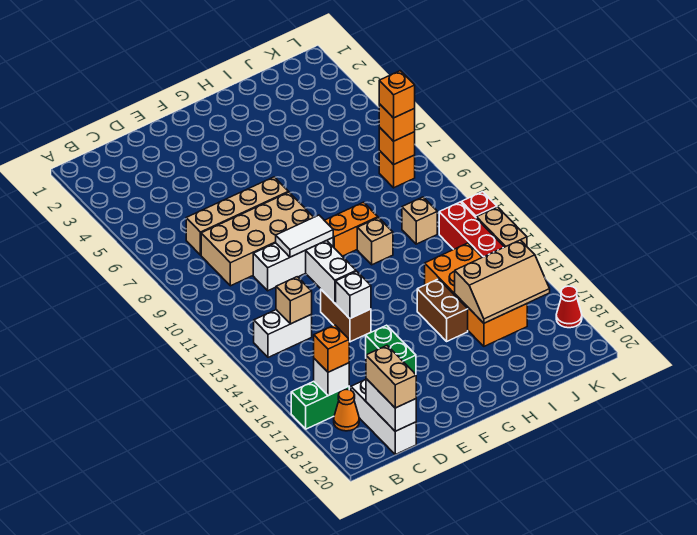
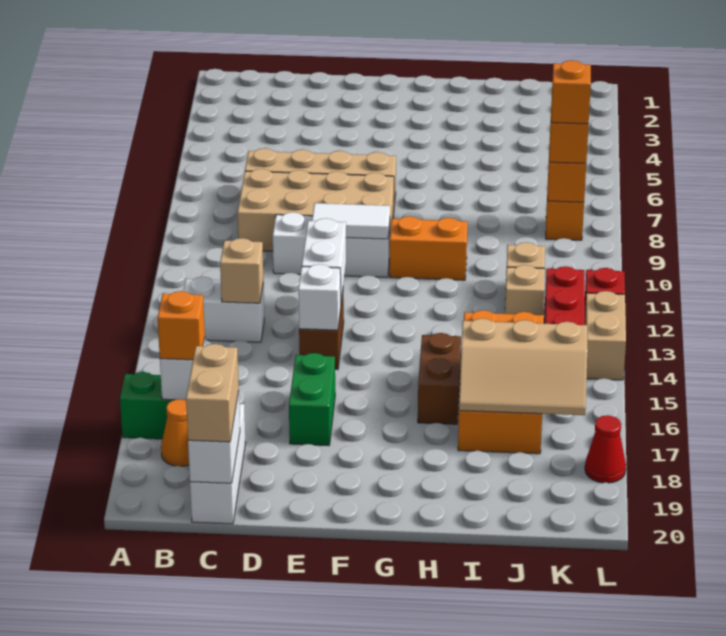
tan brick H11 level 1 -> tan brick J12 level 1

